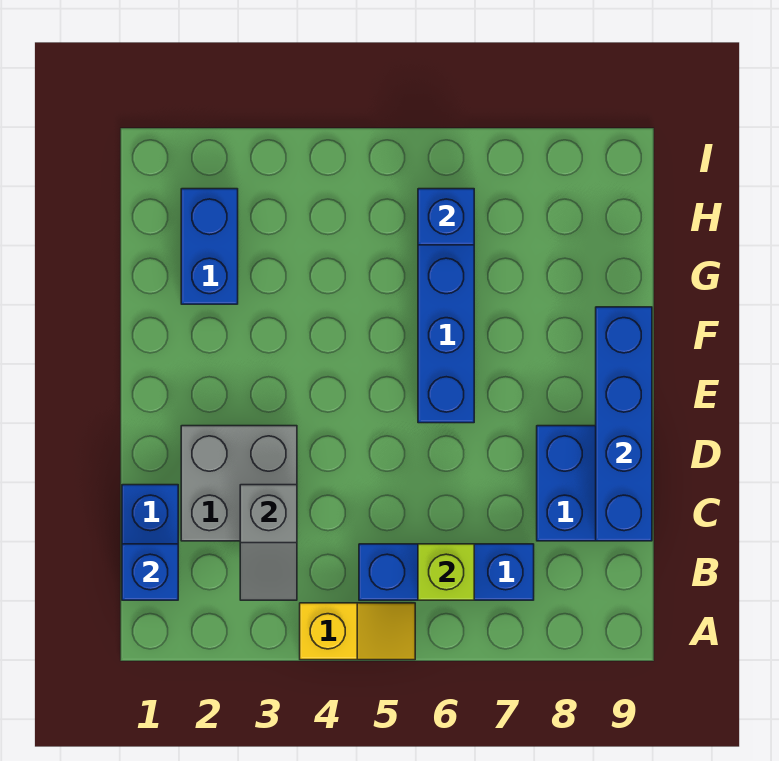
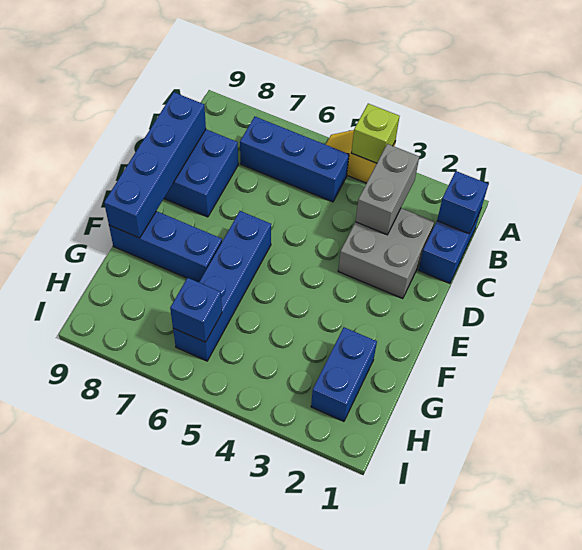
grey slope B3:C3 level 2 top C -> grey brick B3:C3 level 2
lime brick B6 level 2 -> lime brick A4 level 2
none -> blue brick F7:F9 level 1

